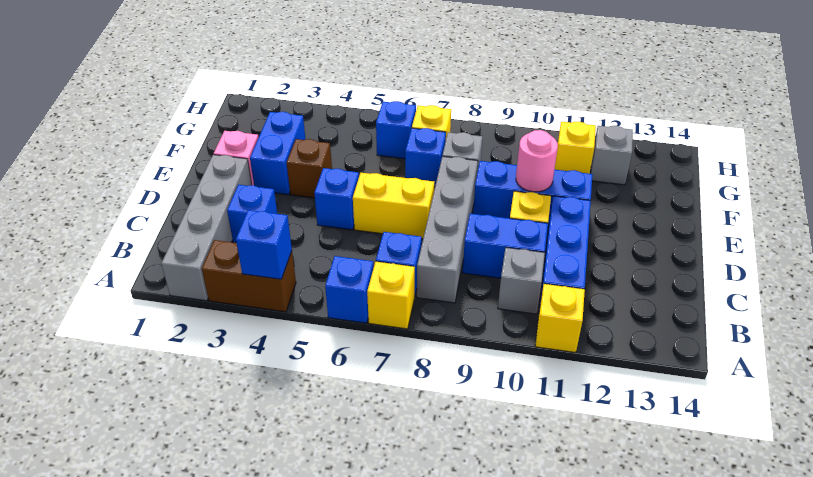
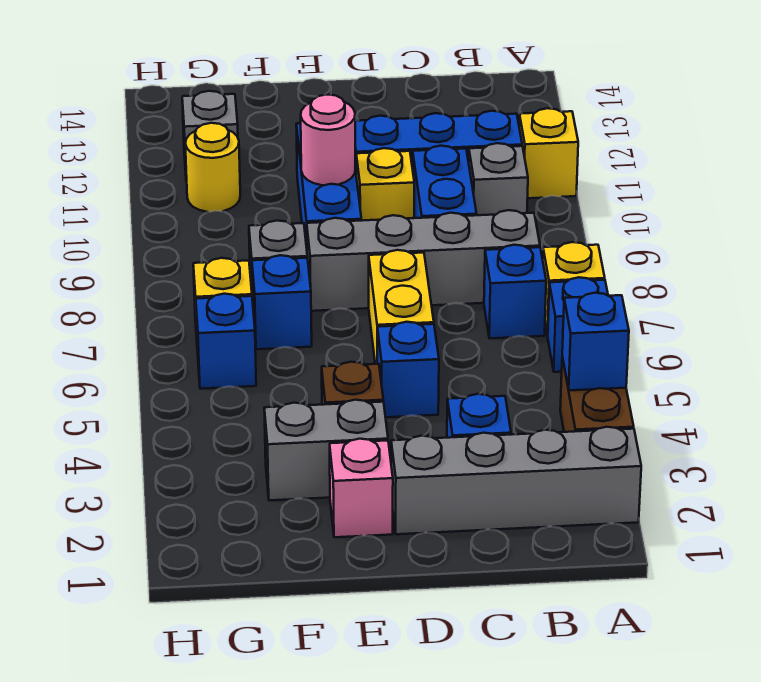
blue brick E3:F3 level 1 -> grey brick E3:F3 level 1
yellow brick G11 level 1 -> yellow round brick G11 level 1

